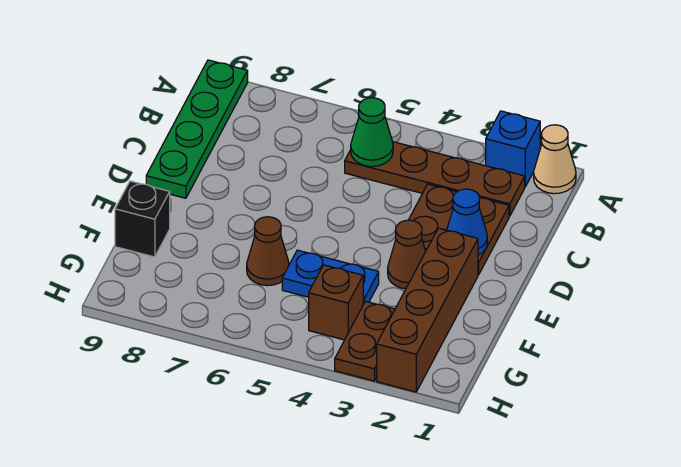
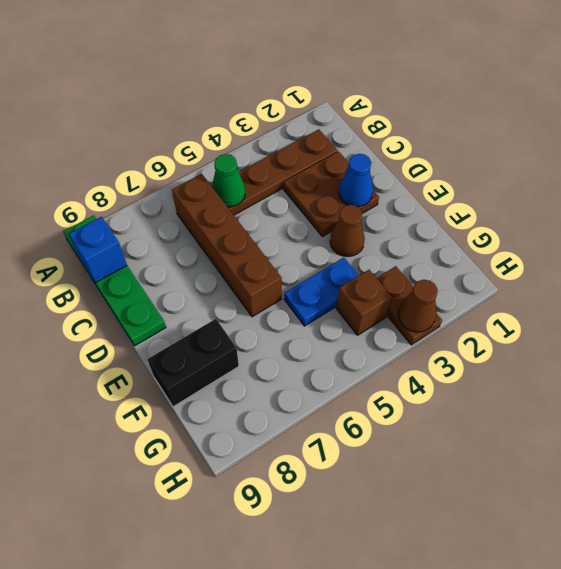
tan cone A1 level 1 -> none
blue brick A2 level 1 -> blue brick B9 level 2
brown brick E2:H2 level 1 -> brown brick B6:E6 level 1
brown cone F6 level 1 -> brown cone H3 level 2
black brick F9 level 1 -> black brick F8:F9 level 1

